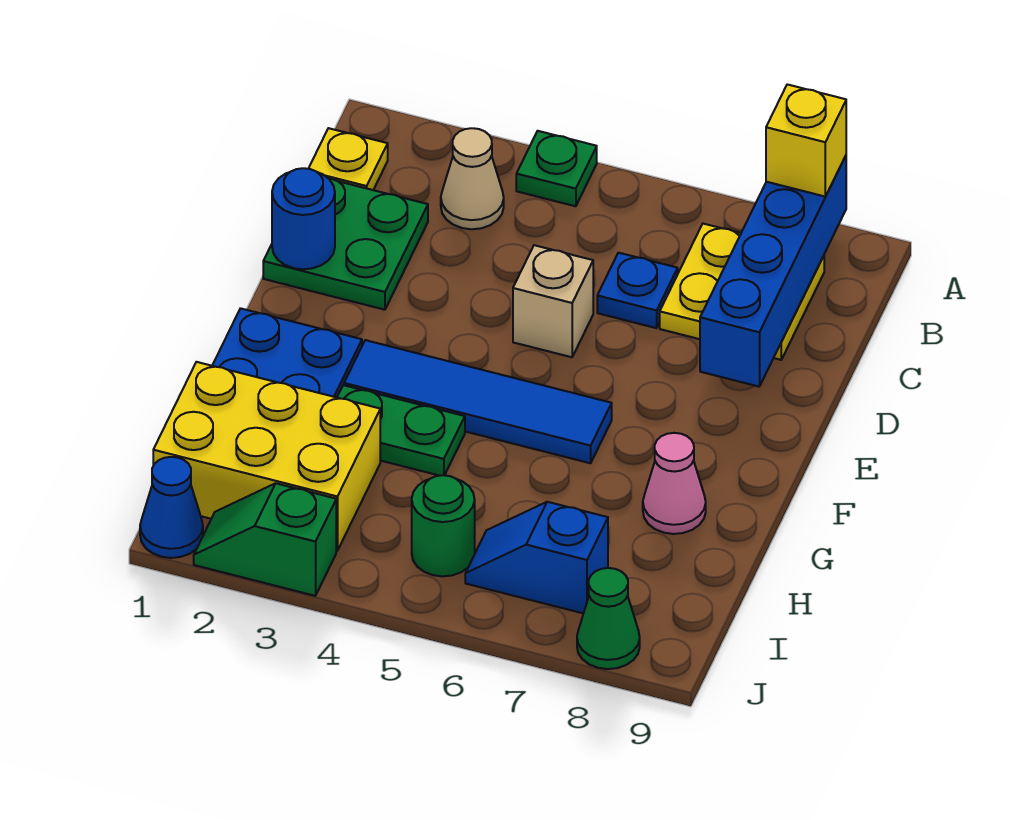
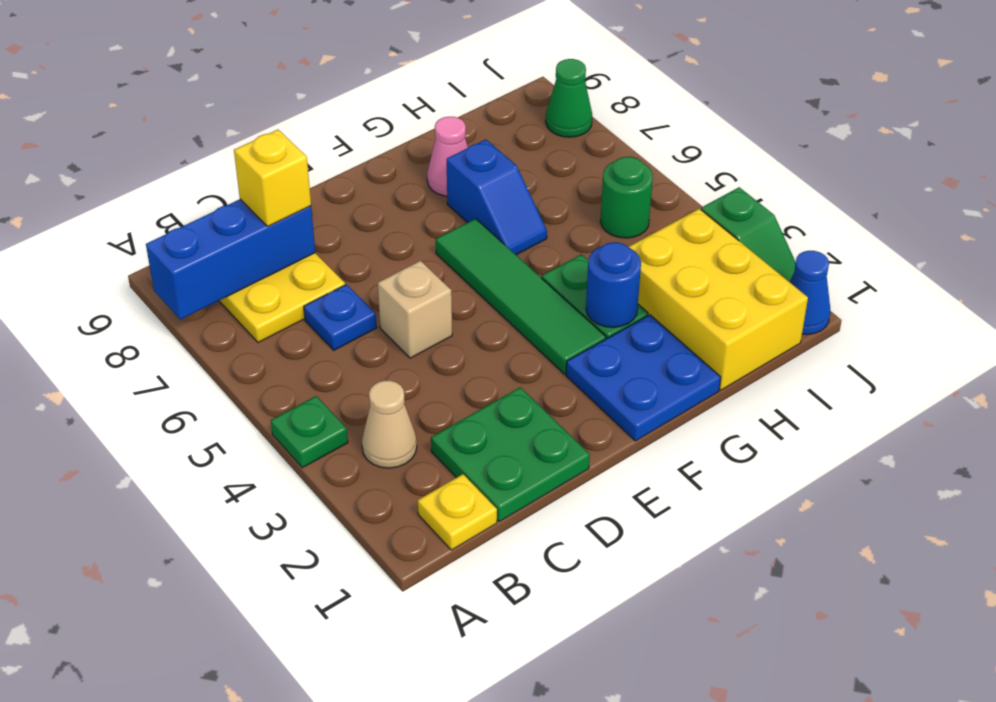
blue brick A8:D8 level 2 -> blue brick A8:C8 level 2
yellow brick A8 level 3 -> yellow brick C8 level 3
blue round brick D1 level 2 -> blue round brick G3 level 2
blue tile F3:F6 level 1 -> green tile F3:F6 level 1
blue slope I6:I7 level 1 top 7 -> blue slope G6:G7 level 1 top 7

